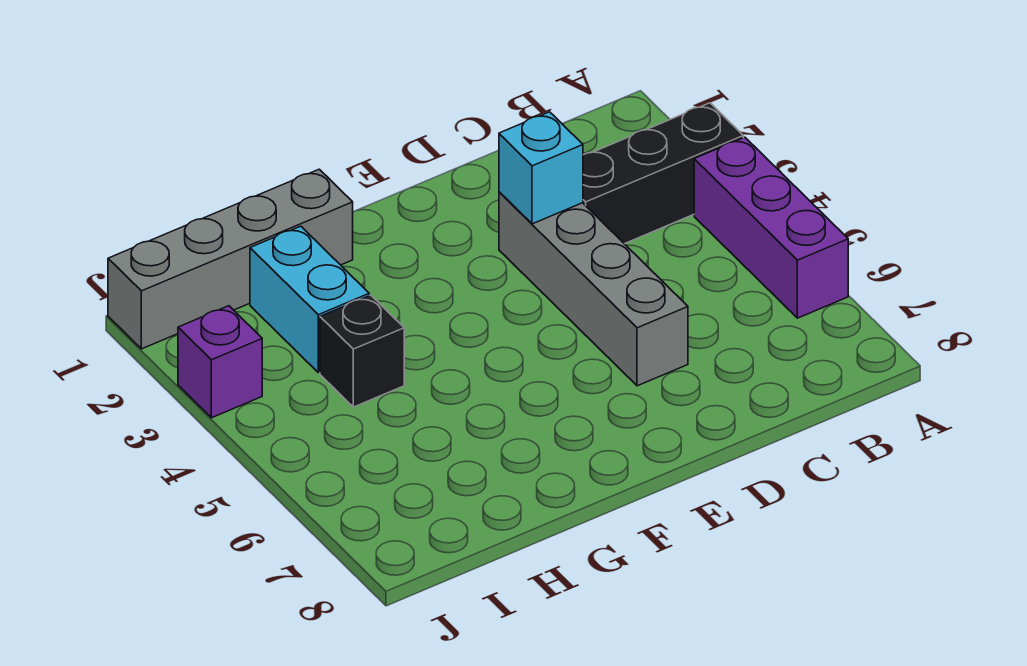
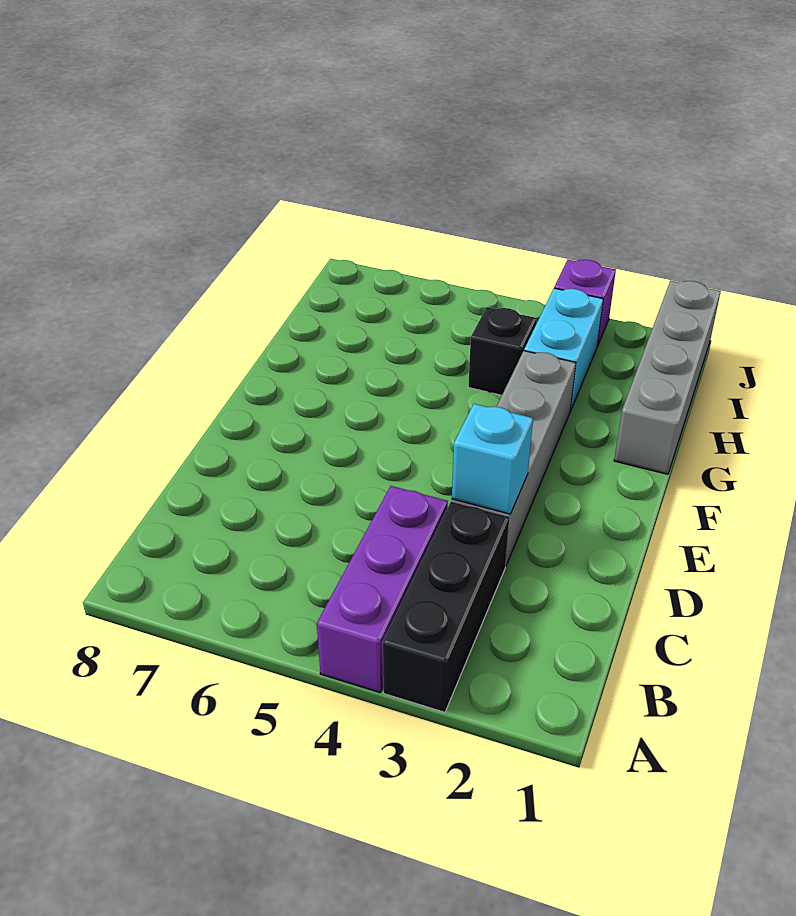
purple brick A4:A6 level 1 -> purple brick A4:C4 level 1
grey brick D3:D6 level 1 -> grey brick D3:G3 level 1
cyan brick H2:H3 level 1 -> cyan brick H3:I3 level 1

